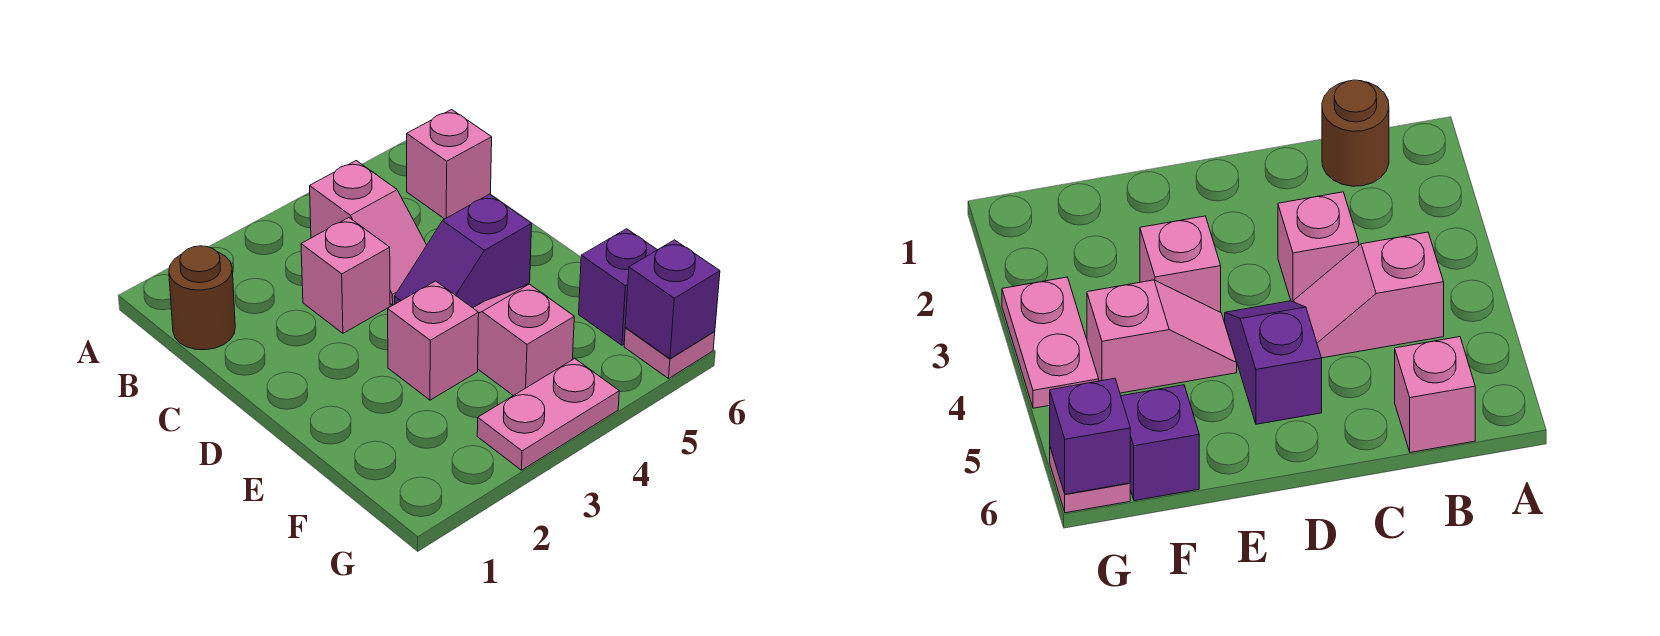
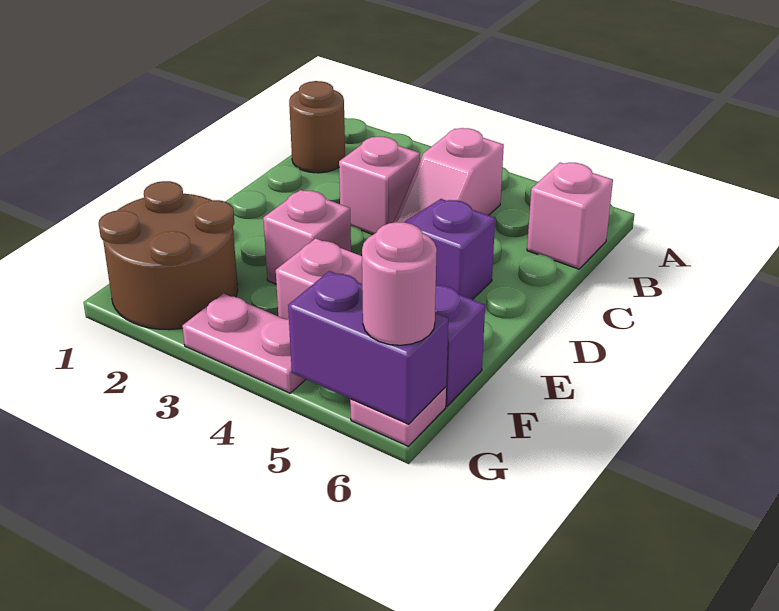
none -> brown round brick F1:G2 level 1
purple brick G6 level 2 -> purple brick G5:G6 level 2
none -> pink round brick G6 level 3

